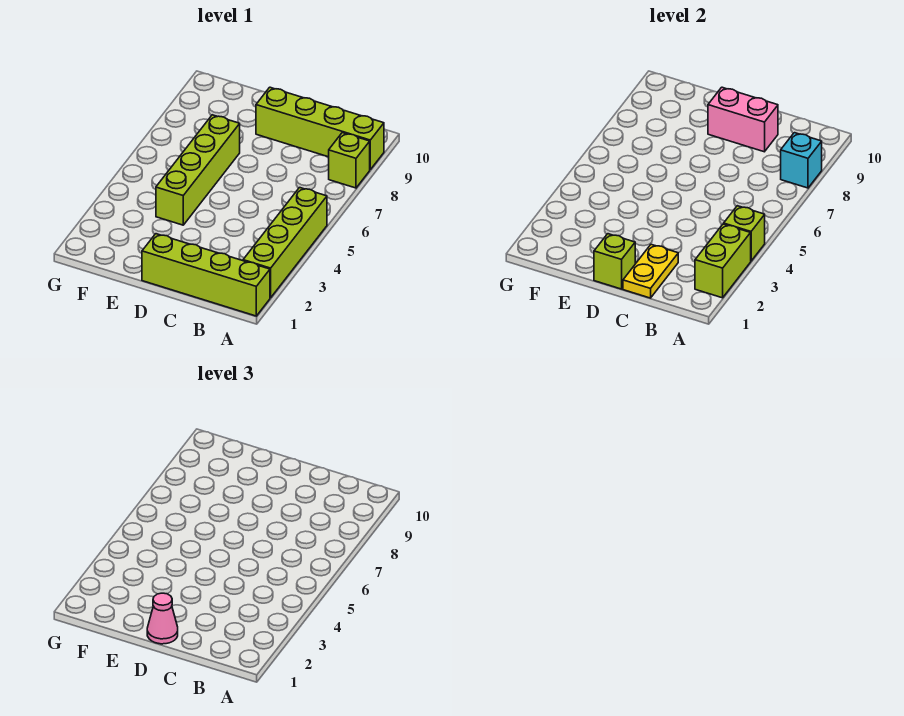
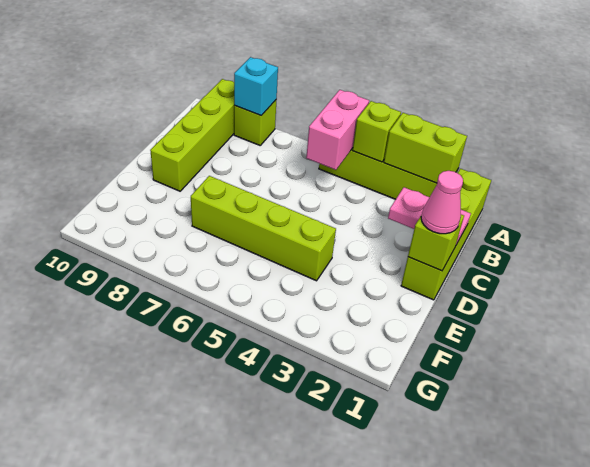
yellow plate C1:C2 level 2 -> pink plate C1:C2 level 2
pink brick C9:D9 level 2 -> pink brick A5:B5 level 2

